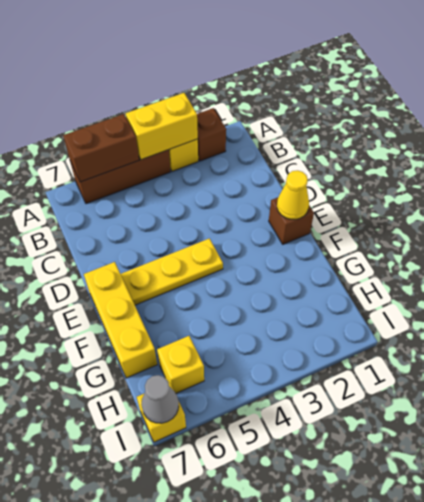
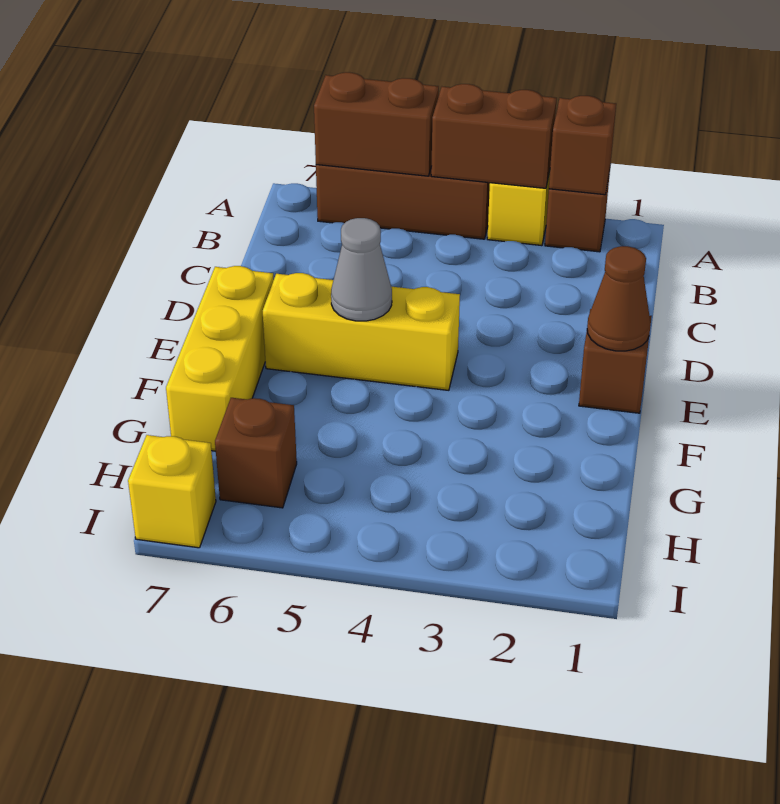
none -> brown brick A2 level 2
yellow brick A3:A4 level 2 -> brown brick A3:A4 level 2
yellow cone E1 level 2 -> brown cone E1 level 2
yellow plate E4:E6 level 1 -> yellow brick E4:E6 level 1
yellow brick H6 level 1 -> brown brick H6 level 1
grey cone I7 level 2 -> grey cone E5 level 2

